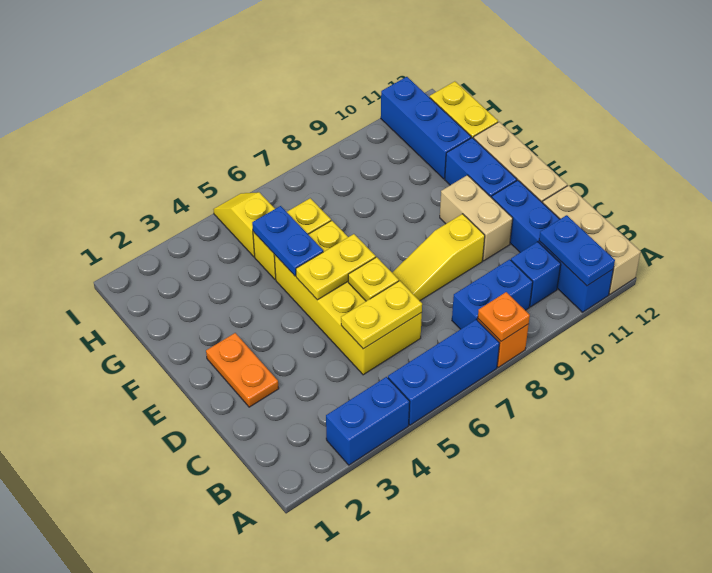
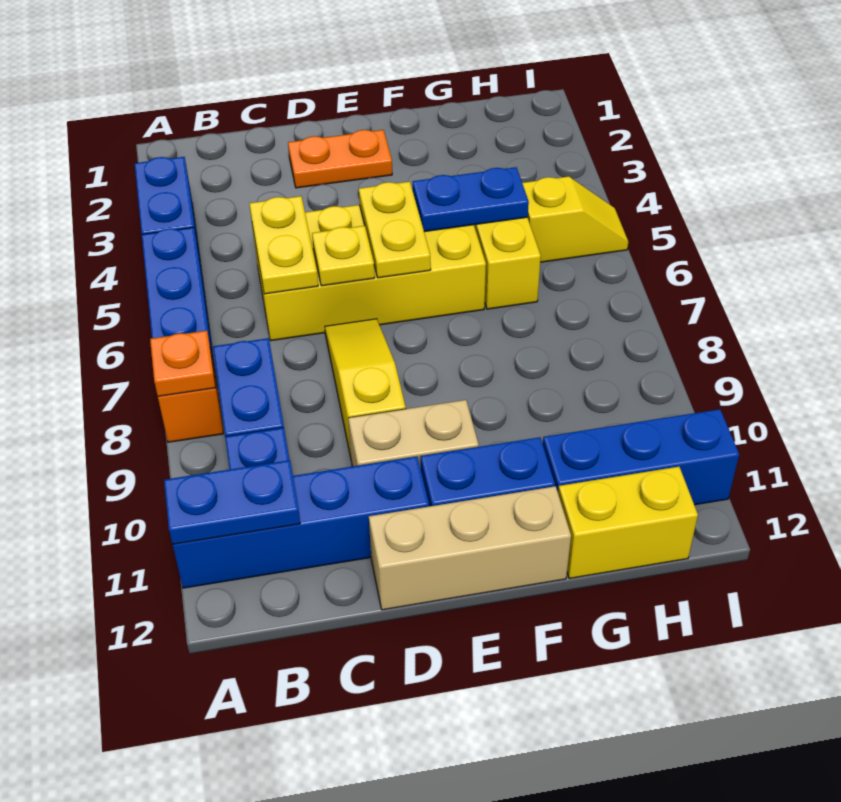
tan brick A12:C12 level 1 -> none

